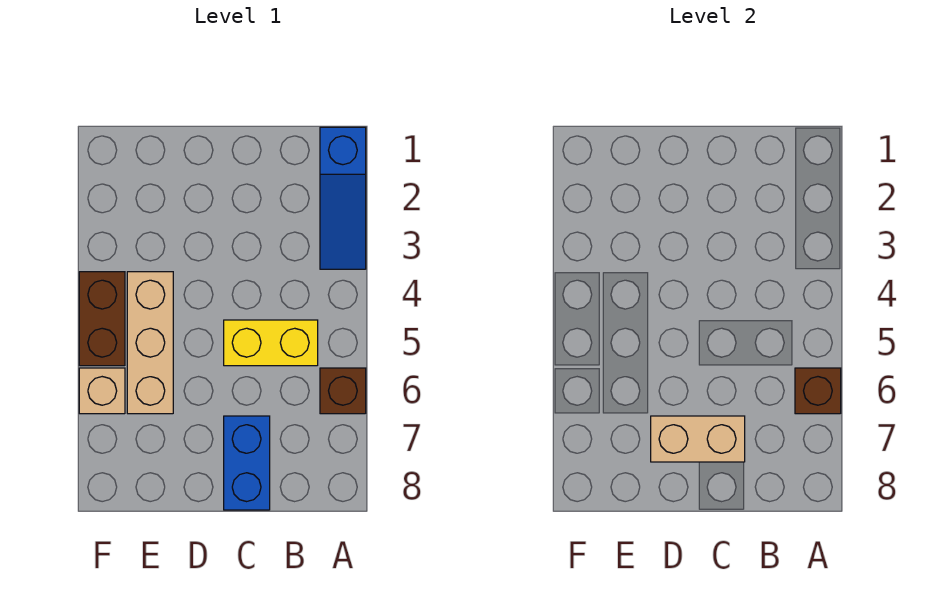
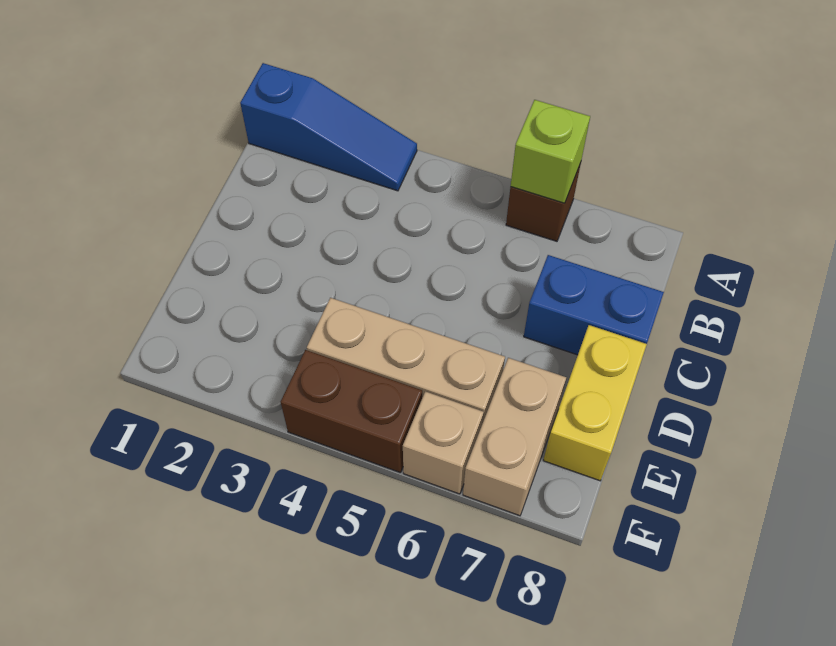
brown brick A6 level 2 -> lime brick A6 level 2
yellow brick B5:C5 level 1 -> yellow brick D8:E8 level 1
tan brick C7:D7 level 2 -> tan brick E7:F7 level 1

